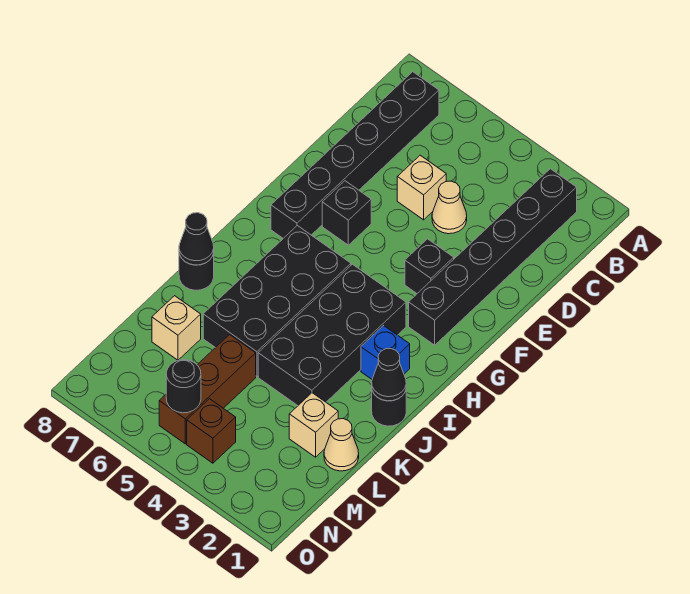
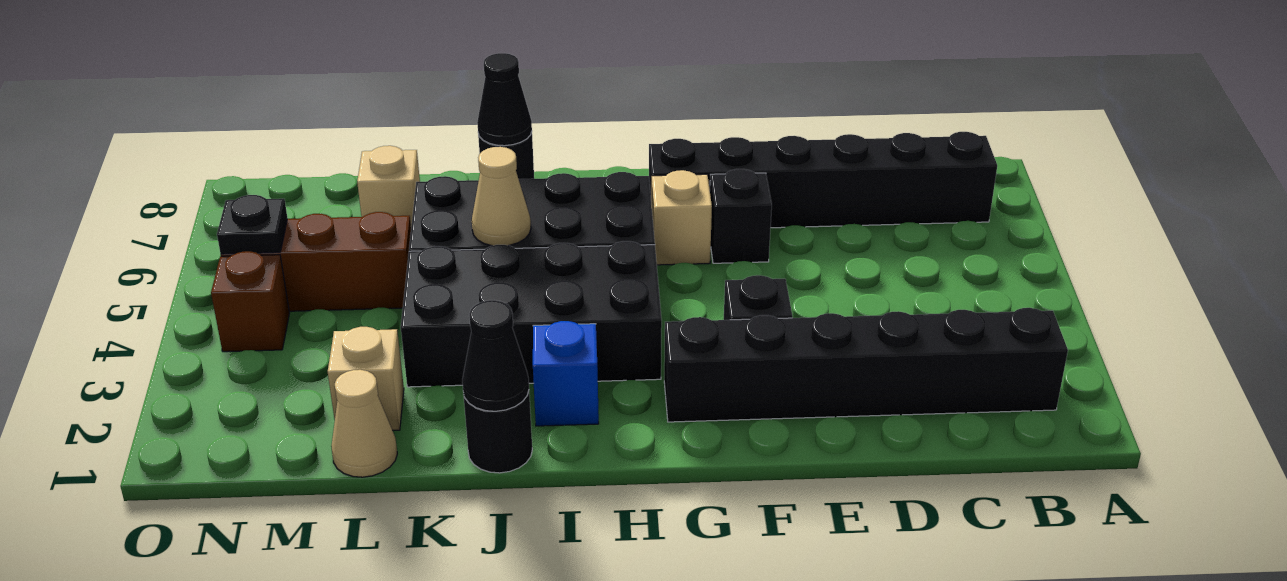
tan cone D4 level 1 -> tan cone J5 level 2
tan brick D5 level 1 -> tan brick G6 level 1
black round brick N5 level 2 -> black plate N5 level 2

